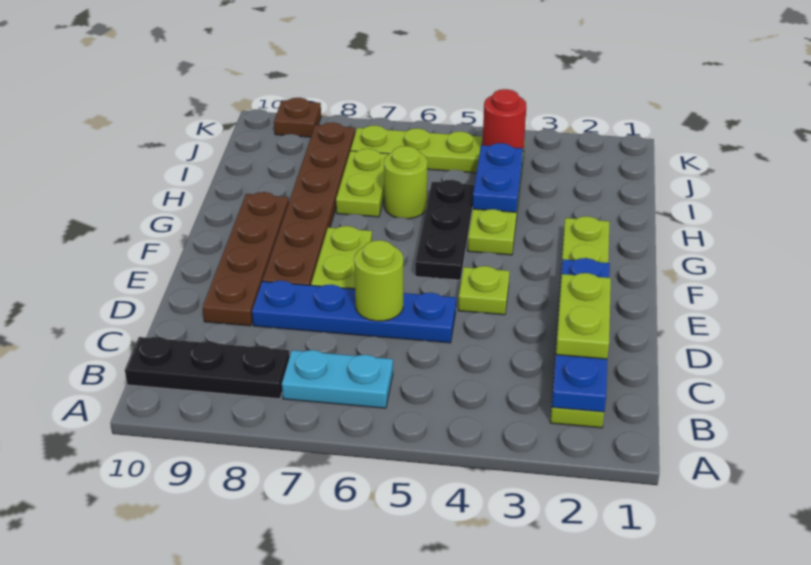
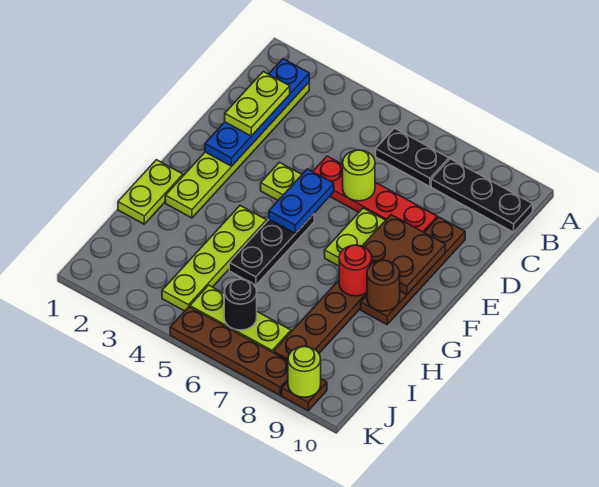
cyan plate B6:B7 level 1 -> black plate B6:B7 level 1
blue plate D5:D8 level 1 -> red plate D5:D8 level 1
none -> brown plate E8:F9 level 2
none -> brown round brick G9 level 2
blue plate H4:I4 level 2 -> blue plate E5:F5 level 2
lime round brick H6 level 1 -> lime round brick K9 level 2
lime plate H7:I7 level 1 -> lime plate G1:H1 level 1
red round brick J4 level 2 -> red round brick G8 level 2
none -> black round brick J6 level 2
none -> brown plate K5:K8 level 1

